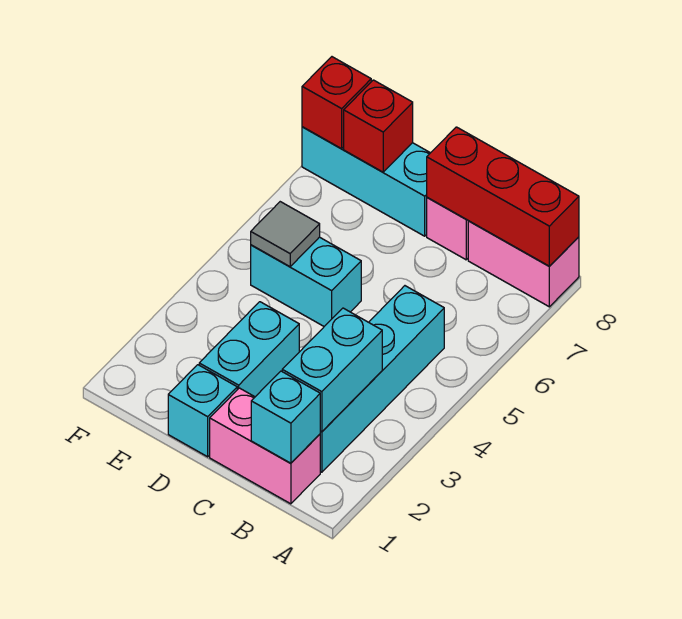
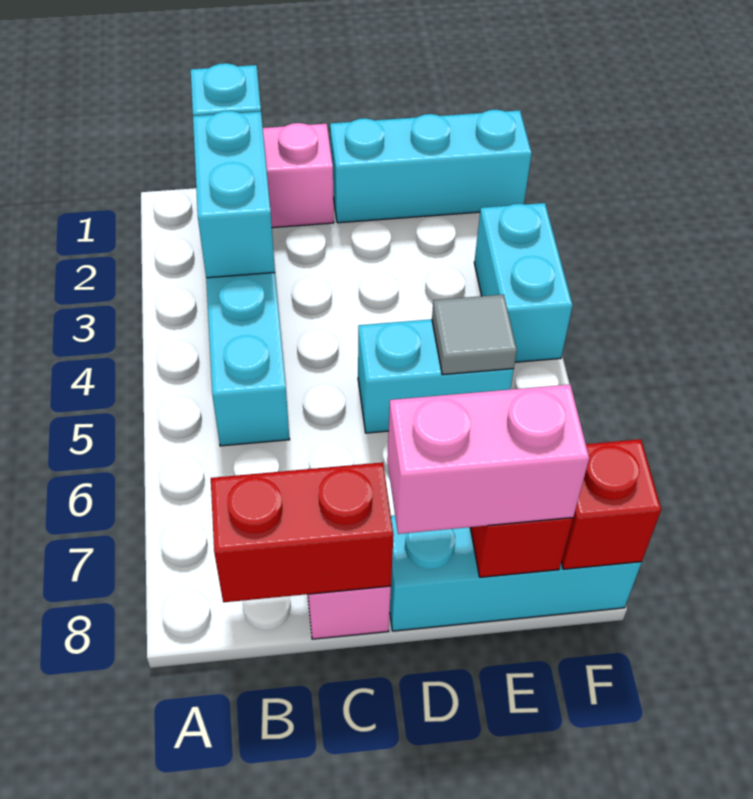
pink brick A8:B8 level 1 -> pink brick D8:E8 level 3
red brick A8:C8 level 2 -> red brick B8:C8 level 2
cyan brick D1 level 1 -> cyan brick D1:F1 level 1
cyan brick D2:D3 level 1 -> cyan brick F3:F4 level 1

